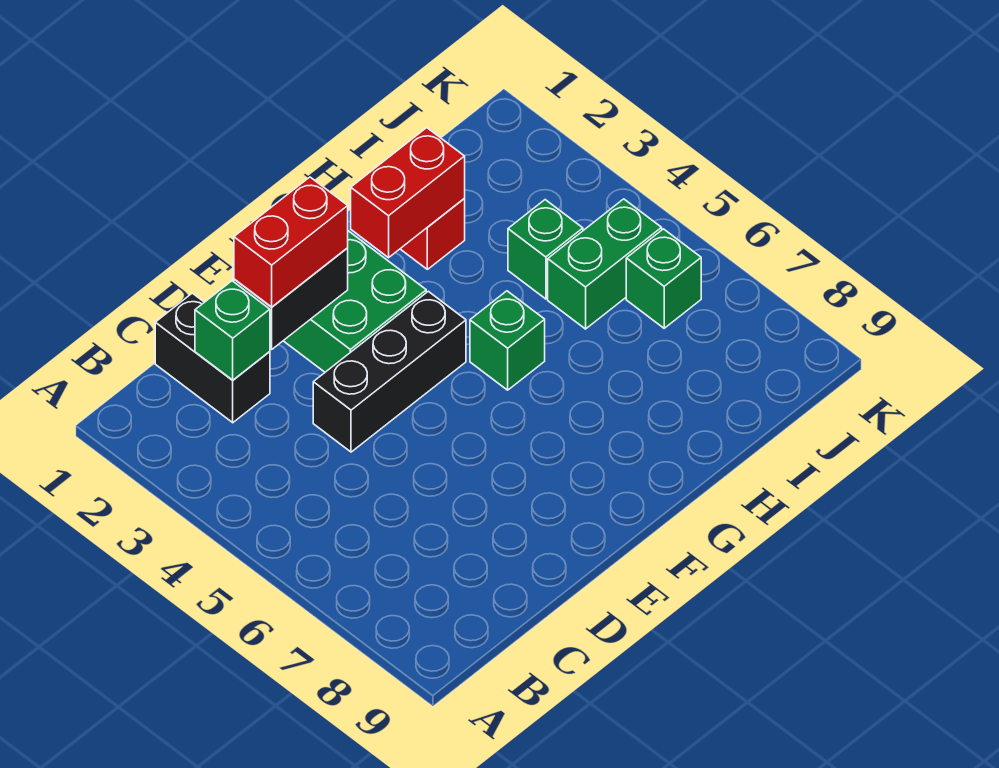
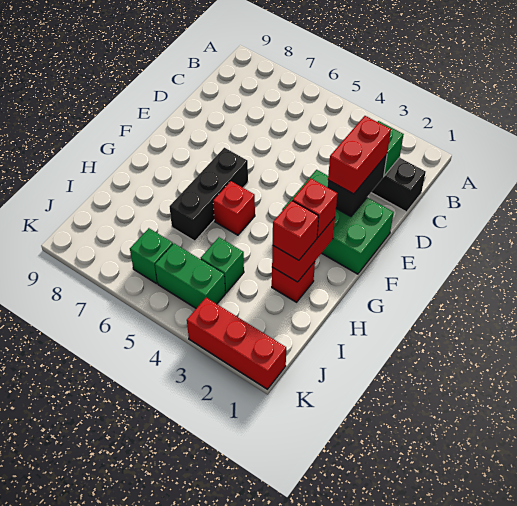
black brick D4:F4 level 1 -> black brick F6:H6 level 1
none -> red brick G2 level 3
green brick G5 level 1 -> red brick G5 level 1
none -> red brick H2 level 3
green brick I5:J5 level 1 -> green brick J4:J5 level 1
none -> red brick K1:K3 level 1

